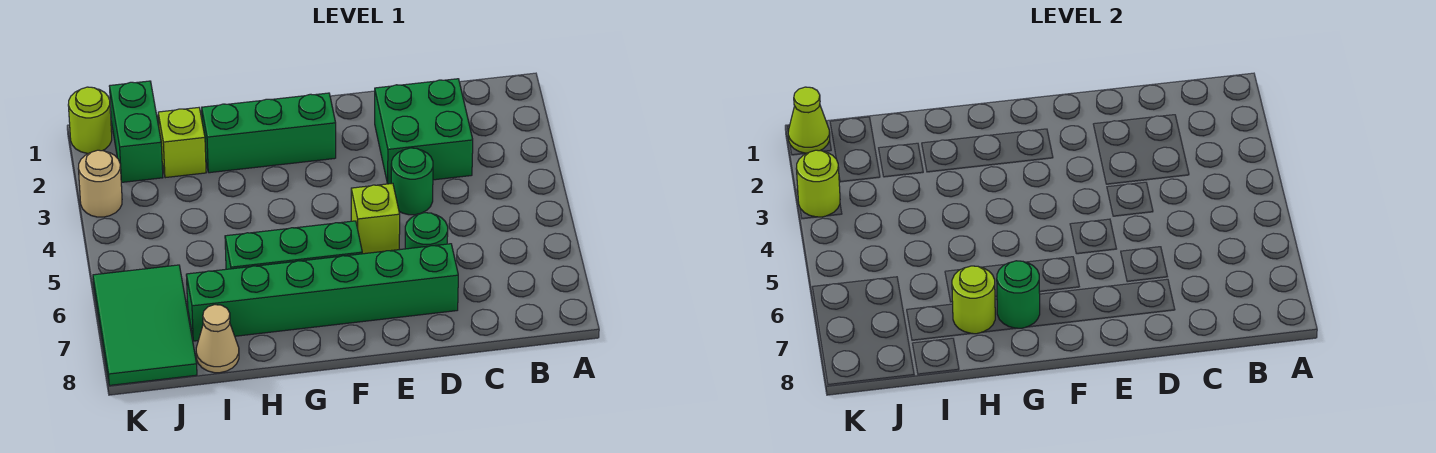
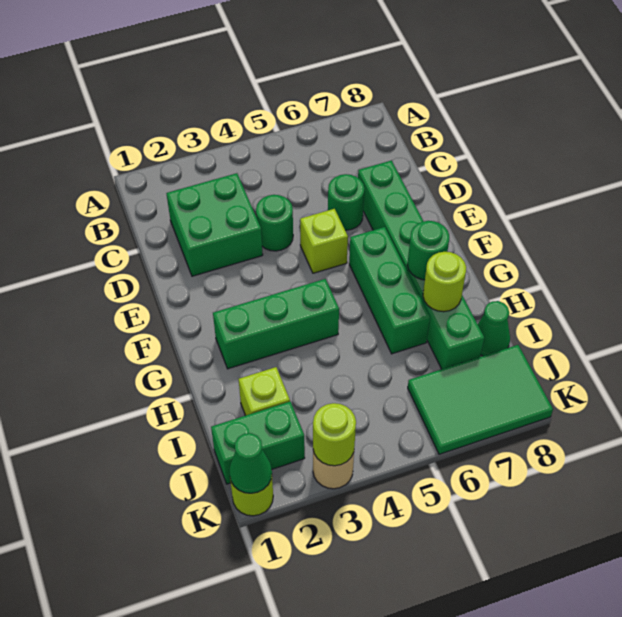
green brick F2:H2 level 1 -> green brick G2:G4 level 1
tan cone I8 level 1 -> green cone I8 level 1
lime cone K1 level 2 -> green cone K1 level 2

